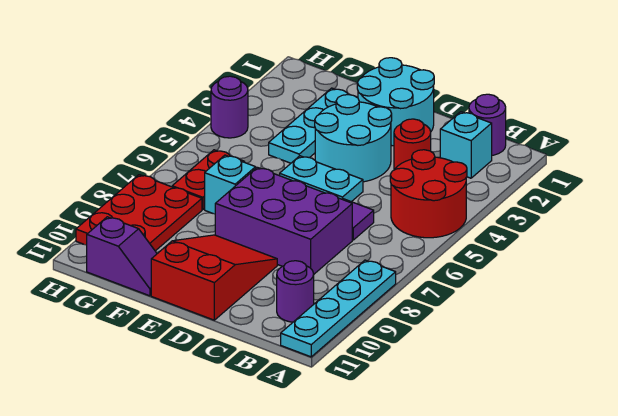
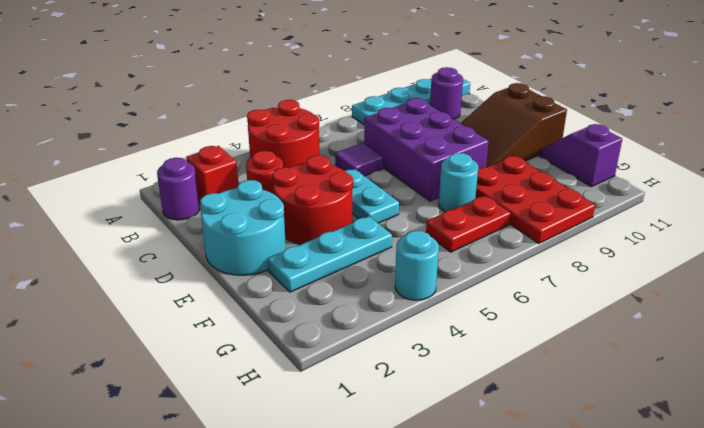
cyan brick B2 level 1 -> red brick B2 level 1
cyan round brick D3:E4 level 1 -> red round brick D3:E4 level 1
red slope D9:E11 level 1 top 11 -> brown slope D9:E11 level 1 top 11
cyan brick F7 level 1 -> cyan round brick F7 level 1
red plate G8:H10 level 1 -> red plate F8:H9 level 1
purple round brick H4 level 1 -> cyan round brick H4 level 1

